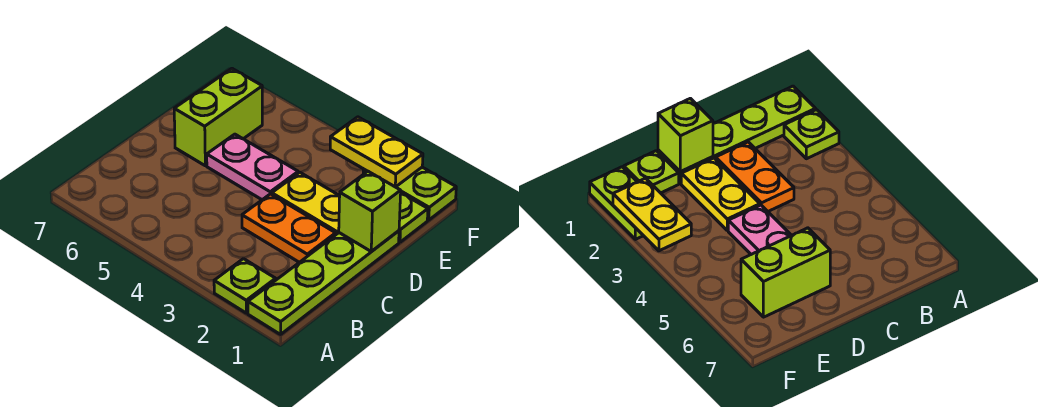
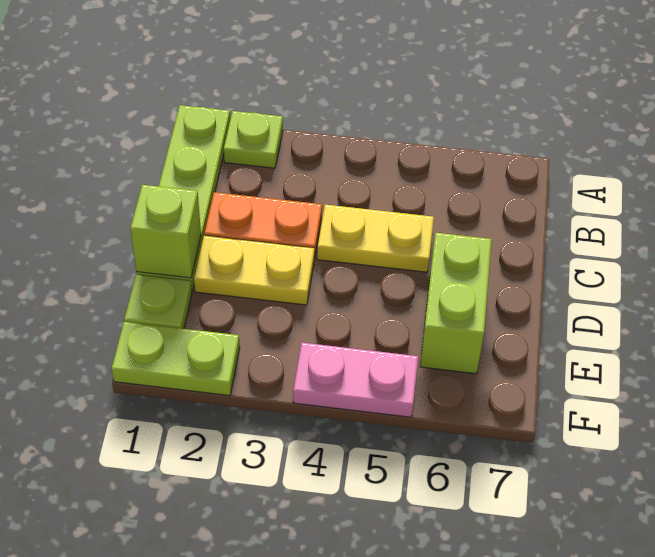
pink plate D4:D5 level 1 -> pink plate F4:F5 level 1
yellow plate F2:F3 level 2 -> yellow plate C4:C5 level 1

